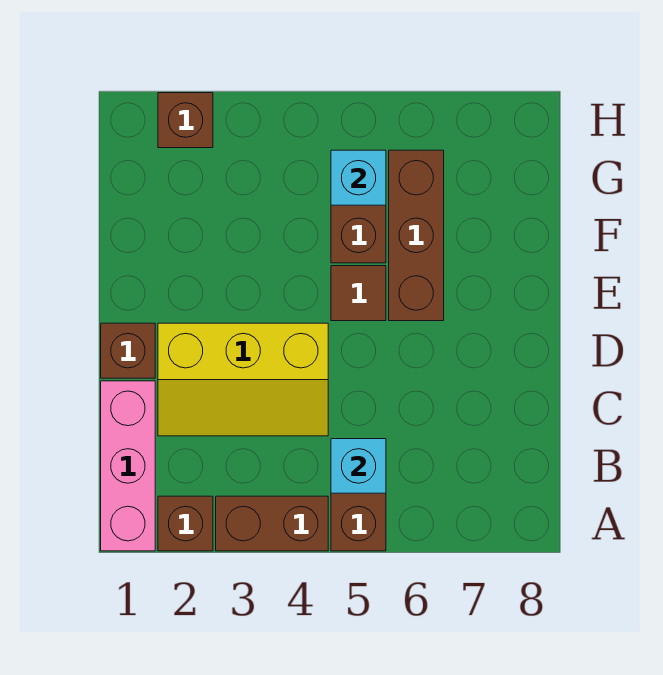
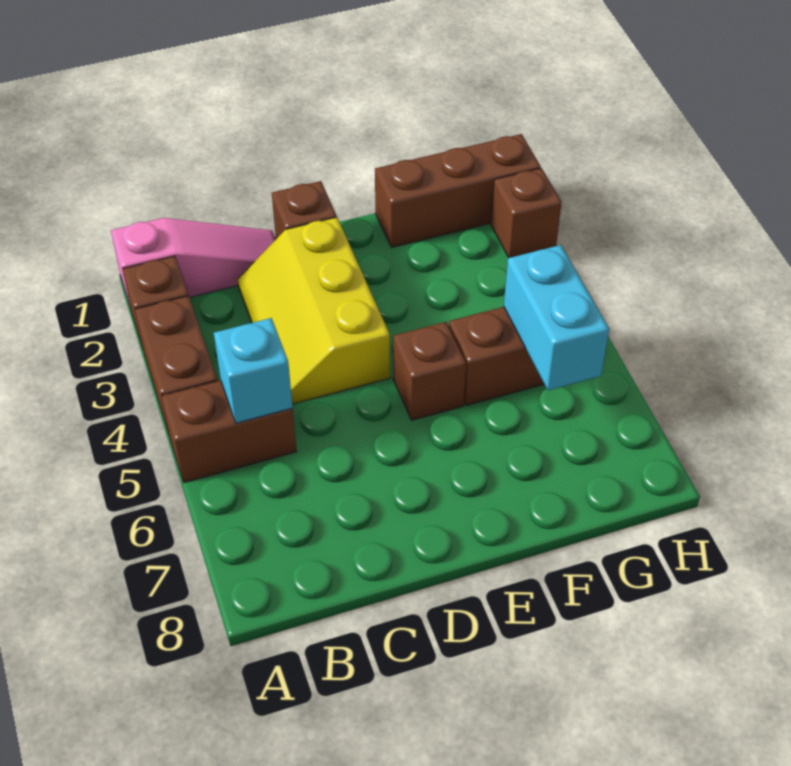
pink brick A1:C1 level 1 -> pink slope A1:C1 level 1 top A
brown tile E5 level 1 -> brown brick E5 level 1
brown brick E6:G6 level 1 -> brown brick F1:H1 level 1
cyan brick G5 level 2 -> cyan brick G5:G6 level 2

